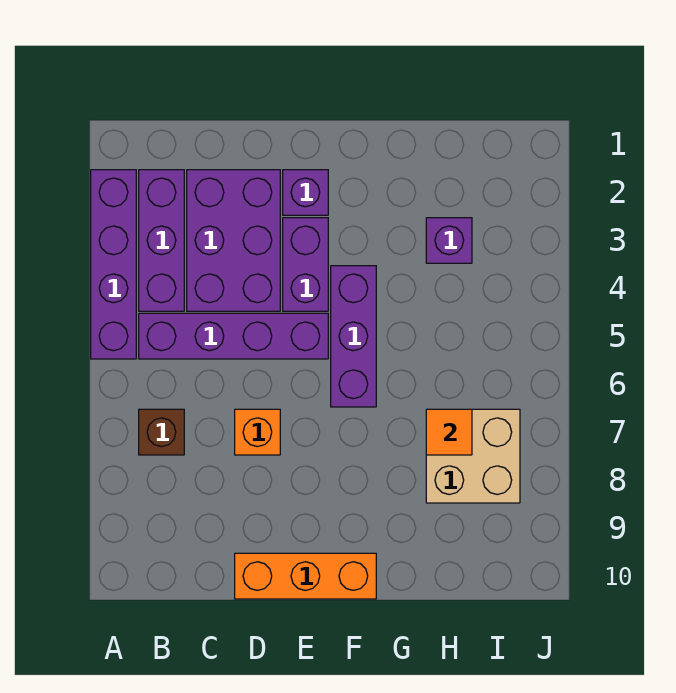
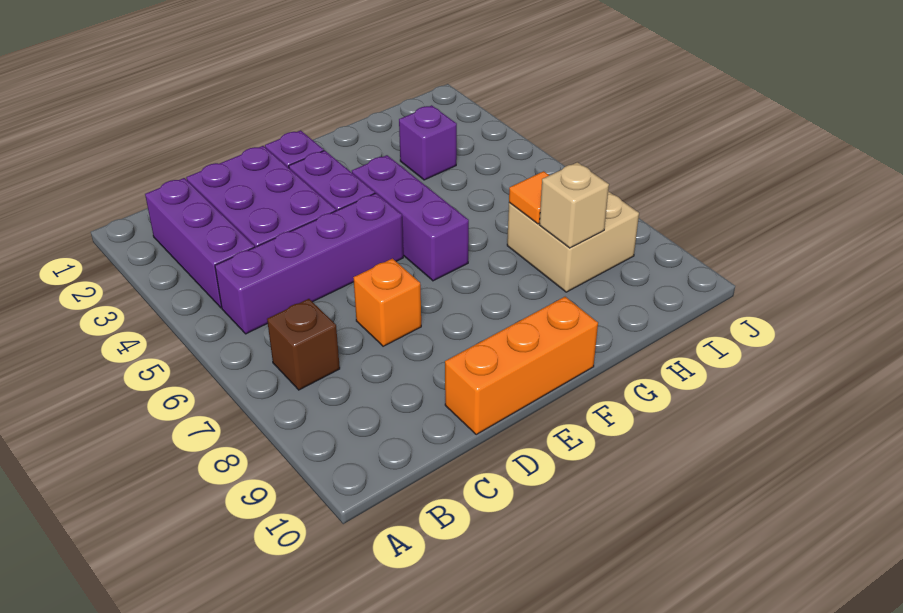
purple brick A2:A5 level 1 -> none
none -> tan brick H8 level 2

